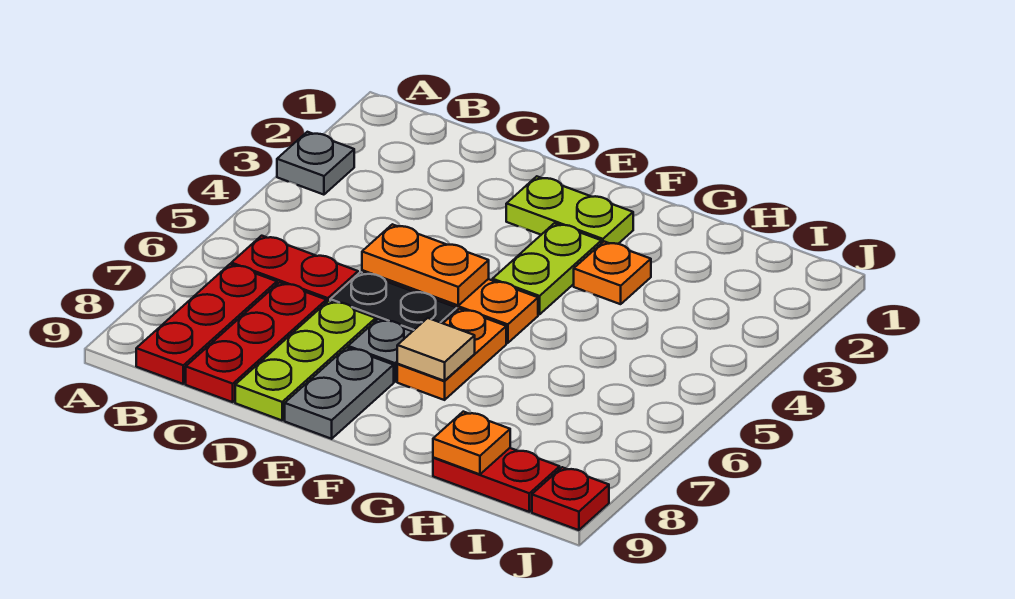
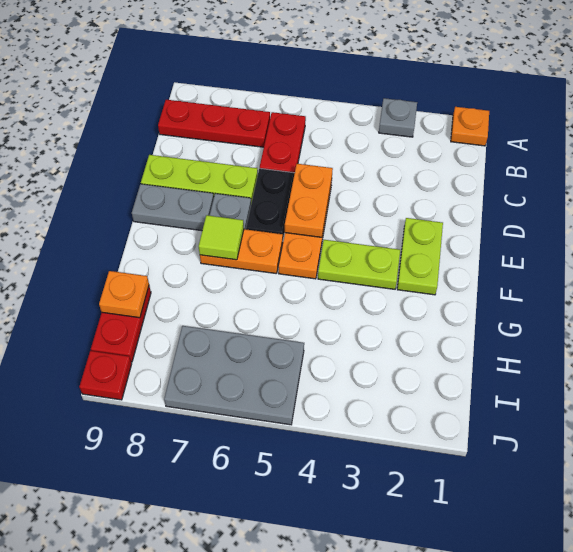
red plate C7:C9 level 1 -> none
tan tile F7 level 2 -> lime tile F7 level 2
orange plate G3 level 1 -> orange plate A1 level 1
none -> grey plate I5:J7 level 1

